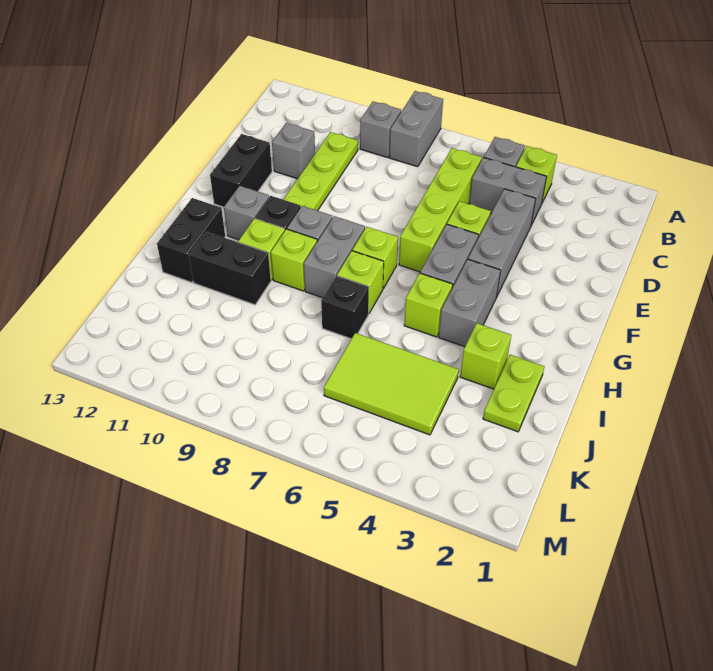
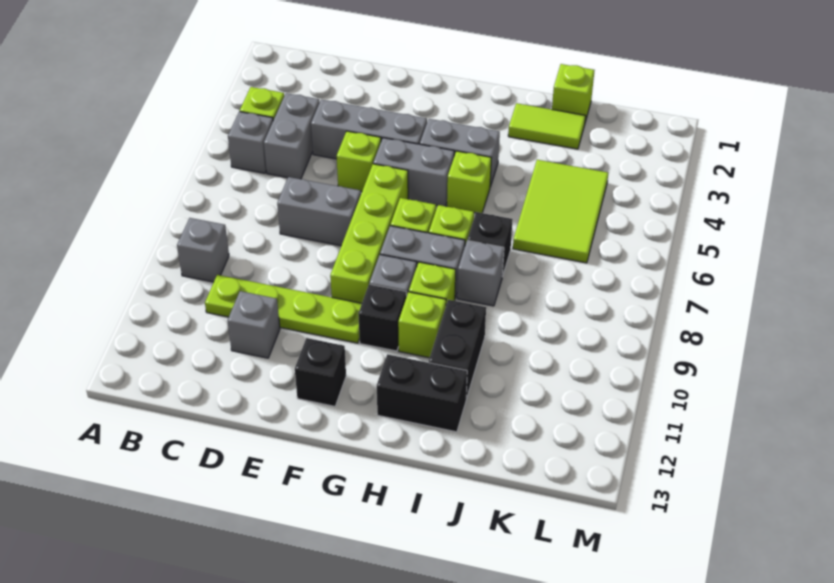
grey brick A8:B8 level 1 -> grey brick D7:E7 level 1
lime brick C6:F6 level 1 -> lime brick F6:F9 level 1
black brick E12:F12 level 1 -> black brick F12 level 1
grey brick G11 level 1 -> grey brick I8 level 1
lime plate I2:J2 level 1 -> lime tile I2:J2 level 1
lime brick I3 level 1 -> lime brick J1 level 1

